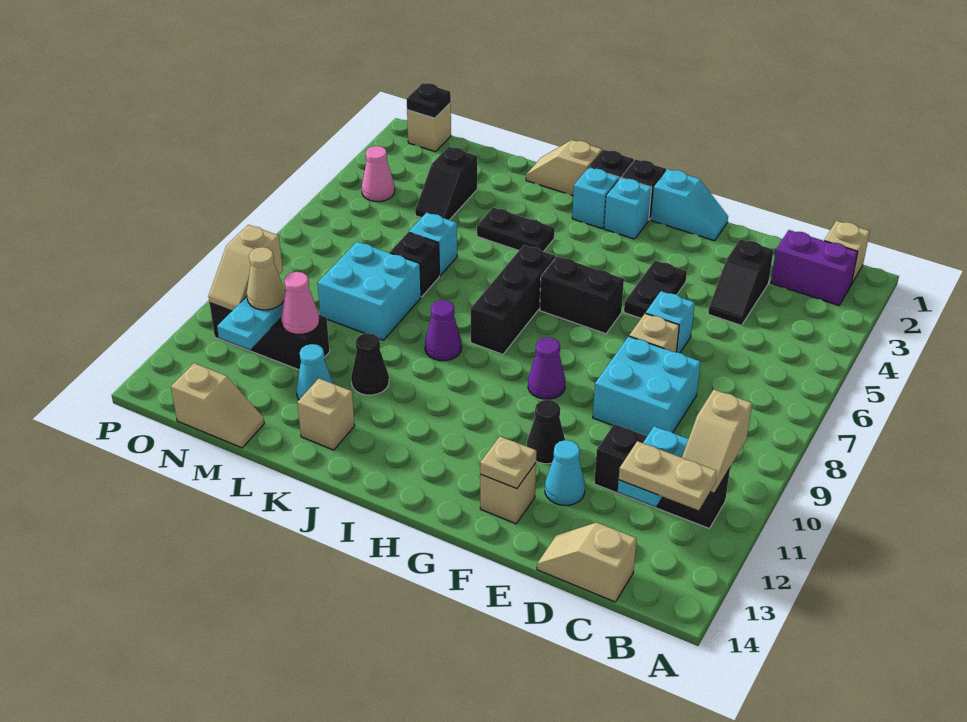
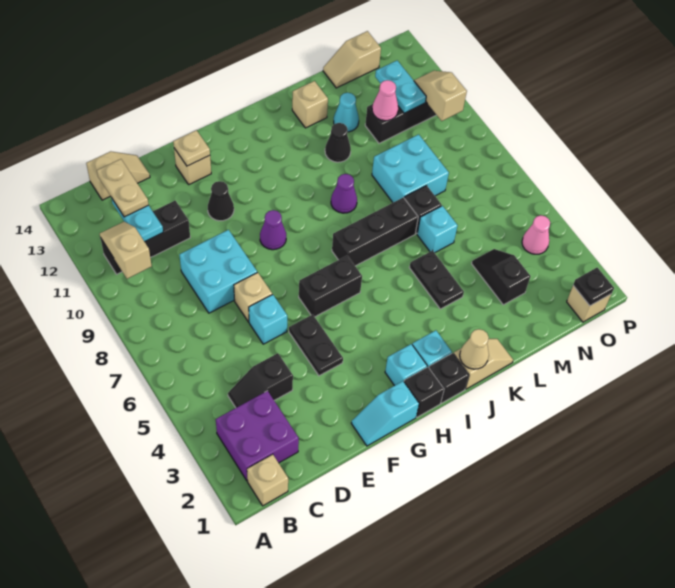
purple brick B2:C2 level 1 -> purple brick B2:C3 level 1
tan plate B12:C12 level 3 -> tan plate C12:C13 level 3
black slope D3:D4 level 1 top 3 -> black slope C4:D4 level 1 top D
cyan cone E12 level 1 -> none
black brick I6:I8 level 1 -> black brick I7:K7 level 1
black plate J4:K4 level 1 -> black plate K4:K5 level 1
tan cone N11 level 3 -> tan cone J1 level 2

